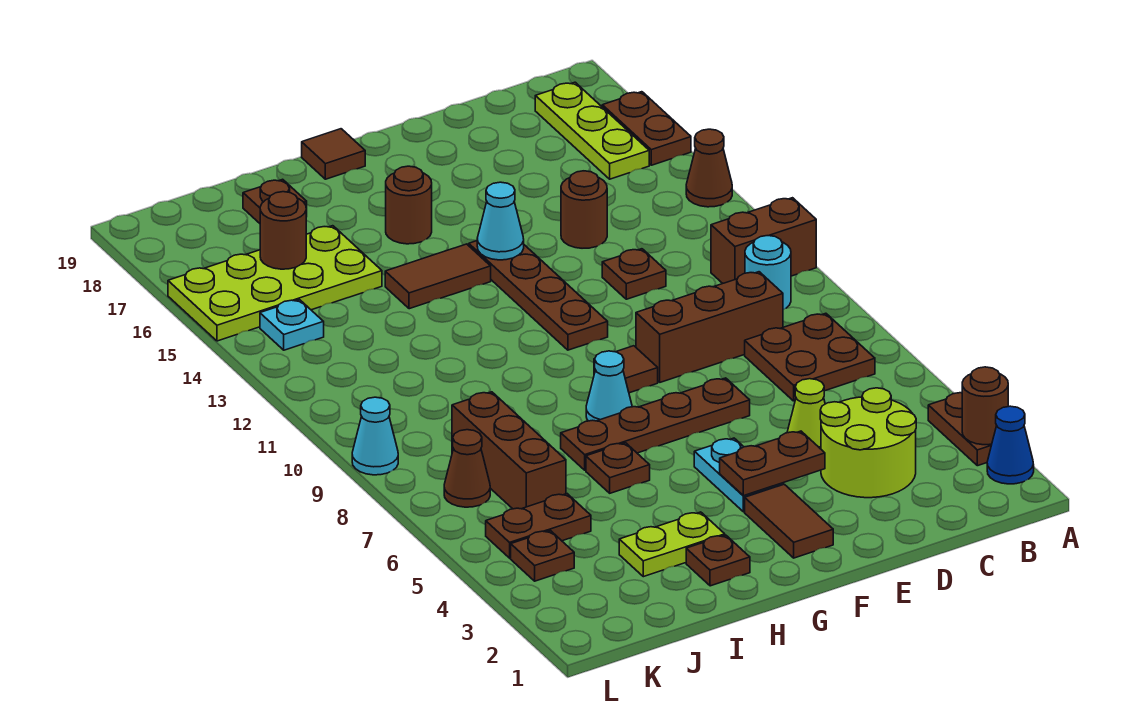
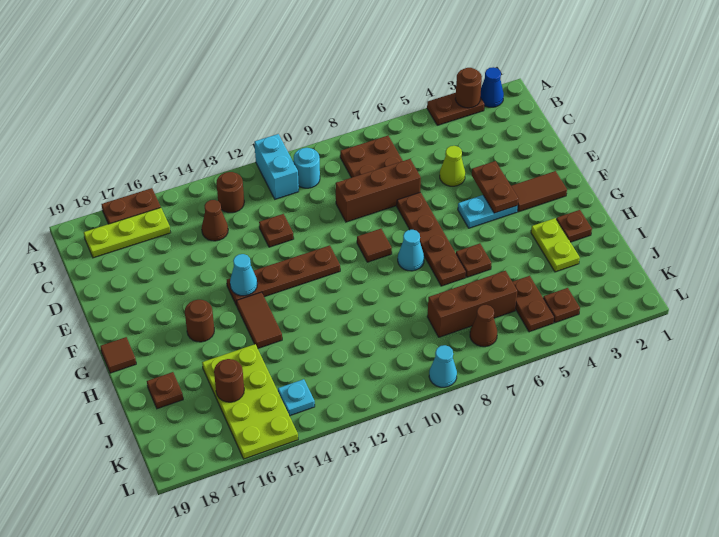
brown brick A11:B11 level 1 -> cyan brick A11:B11 level 1
brown cone A14 level 1 -> brown cone C14 level 1
lime round brick C3:D4 level 1 -> none
brown brick C9:E9 level 1 -> brown brick D7:D9 level 1
brown round brick D14 level 1 -> brown round brick B13 level 1

